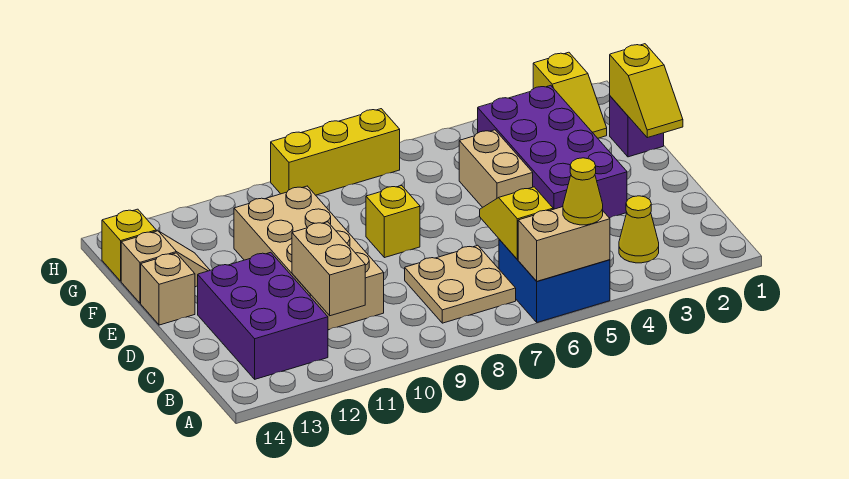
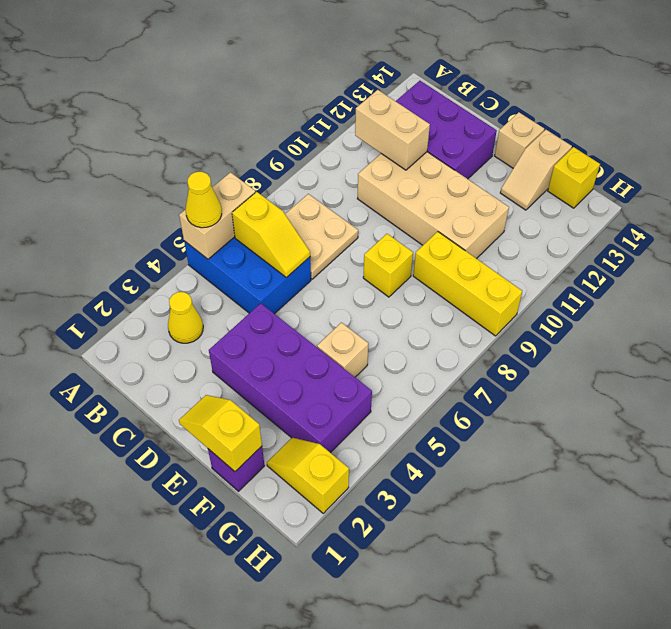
blue brick A5:B6 level 1 -> blue brick A5:C6 level 1
tan brick E5:F5 level 1 -> tan brick F5 level 1
yellow brick H7:H9 level 1 -> yellow brick F9:H9 level 1

